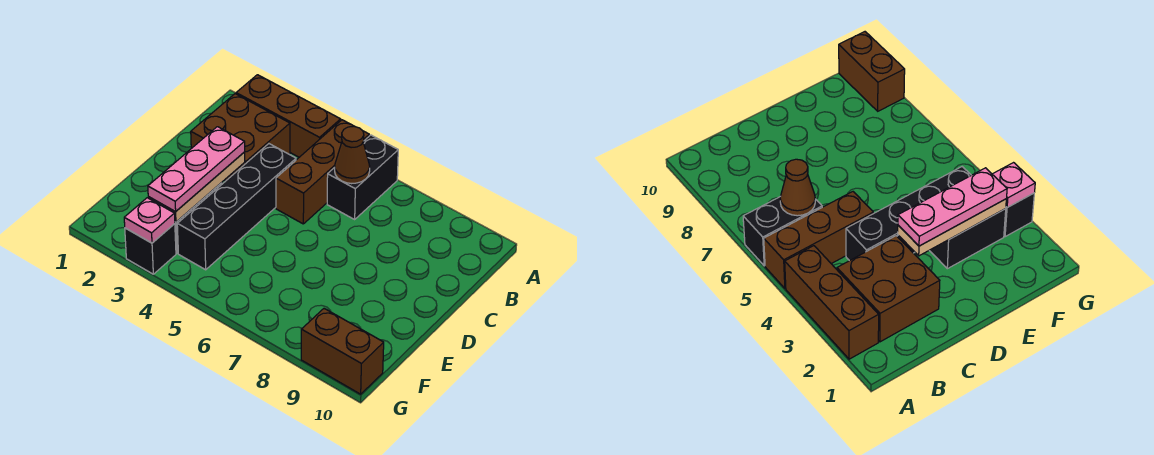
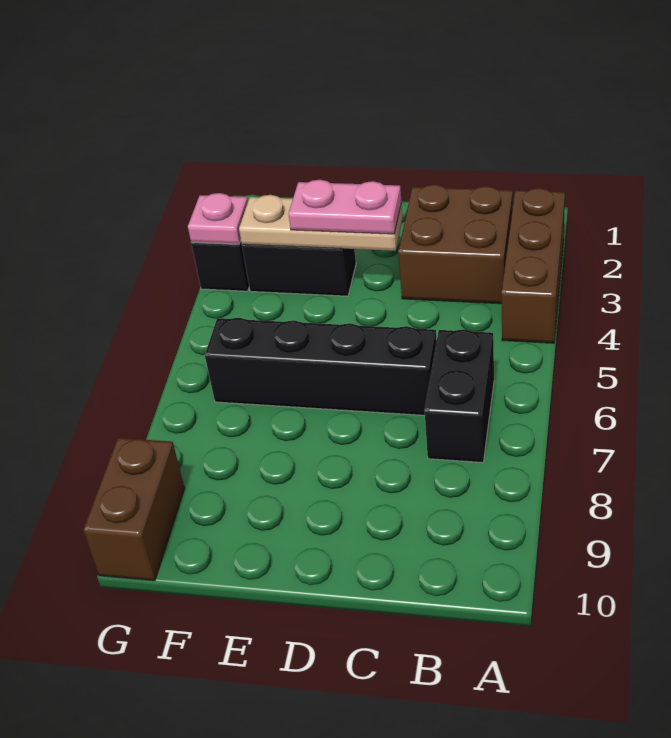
brown brick A5:C5 level 1 -> none
black brick A6:B6 level 1 -> black brick B6:B7 level 1
brown cone B6 level 2 -> none
black brick C4:F4 level 1 -> black brick C6:F6 level 1
pink plate D3:F3 level 3 -> pink plate D3:E3 level 3

